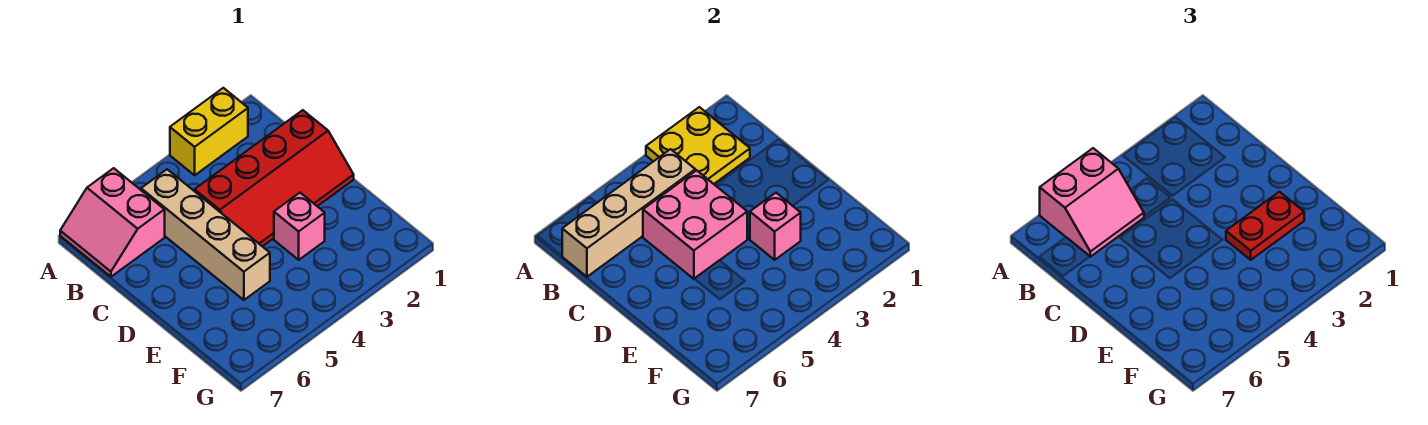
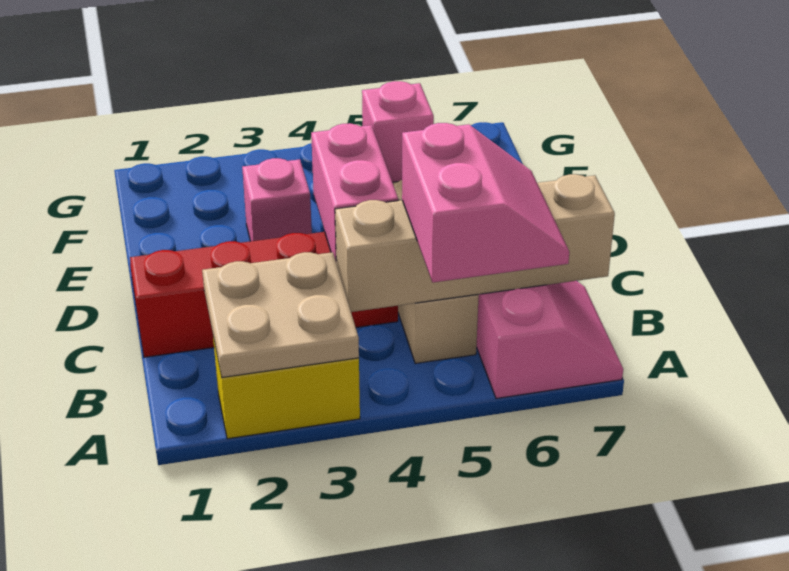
yellow plate A2:B3 level 2 -> tan plate A2:B3 level 2
pink slope A5:B6 level 3 top A -> pink slope A5:B6 level 3 top 5
pink brick C4:D5 level 2 -> pink brick C4:D4 level 2
red plate E2:E3 level 3 -> none
pink brick E3 level 2 -> pink brick E5 level 2

